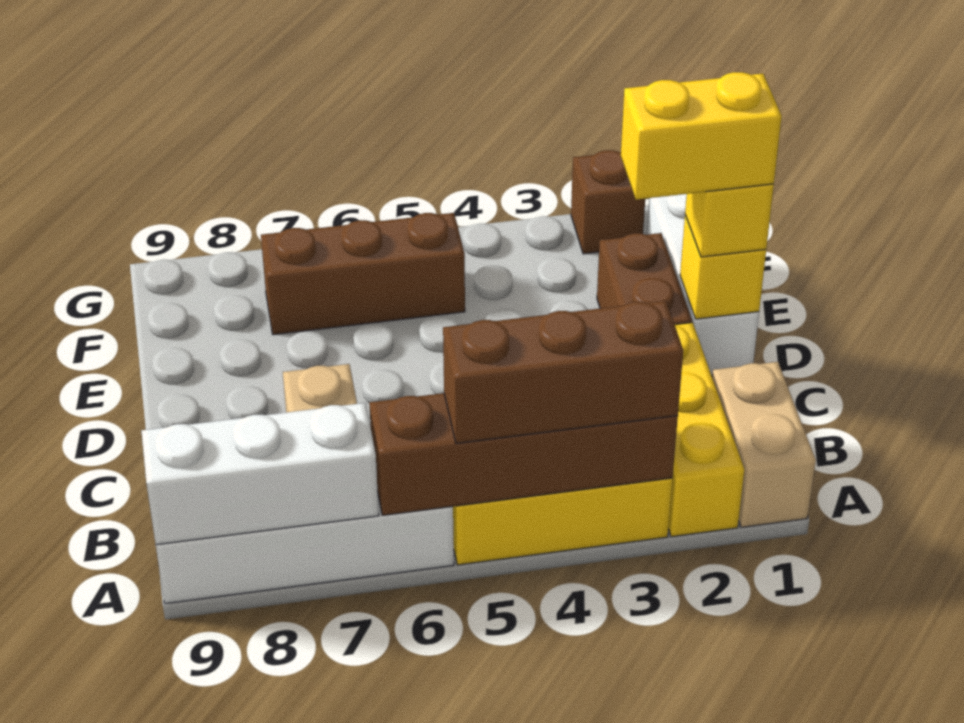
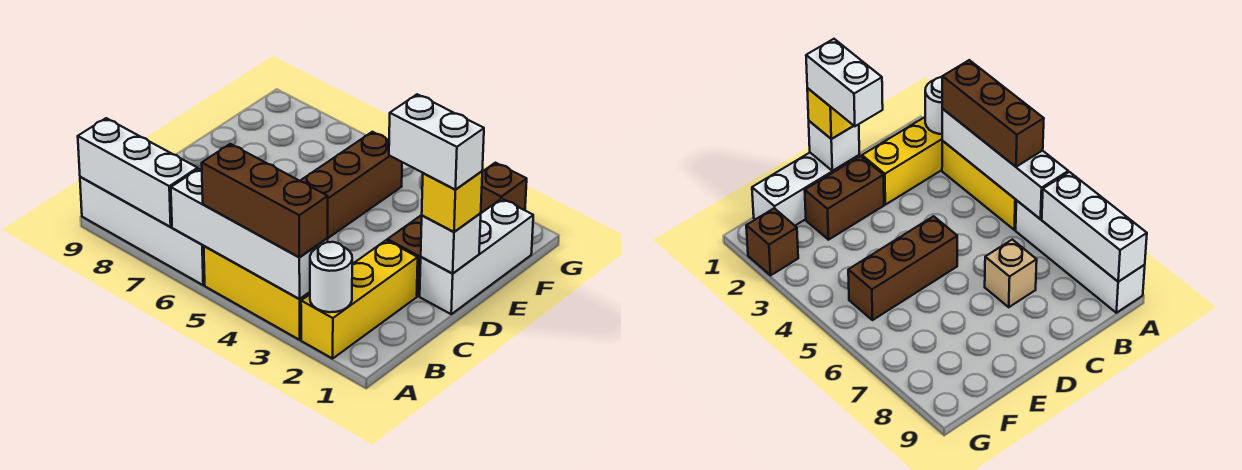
tan brick A1:B1 level 1 -> none
none -> white round brick A2 level 2
brown brick A3:A6 level 2 -> white brick A3:A6 level 2
yellow brick D1 level 2 -> white brick D1 level 2
yellow brick D1:D2 level 4 -> white brick D1:D2 level 4
brown brick F5:F7 level 1 -> brown brick D5:F5 level 1

